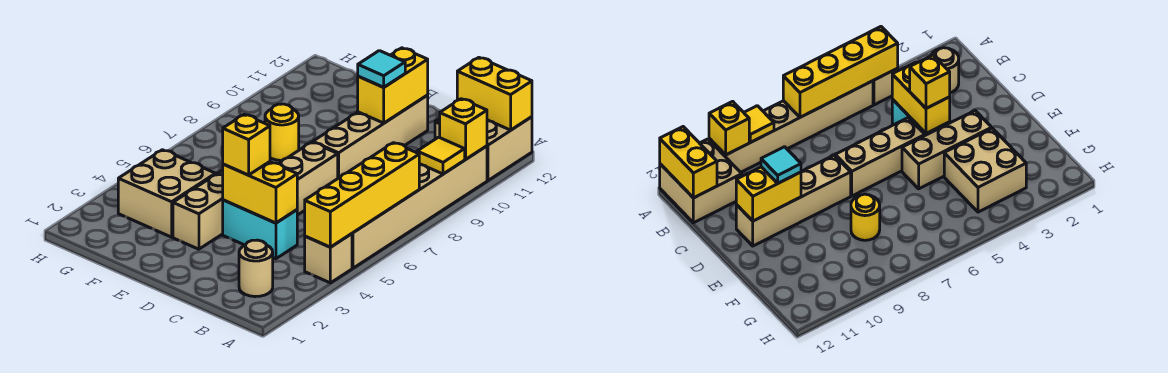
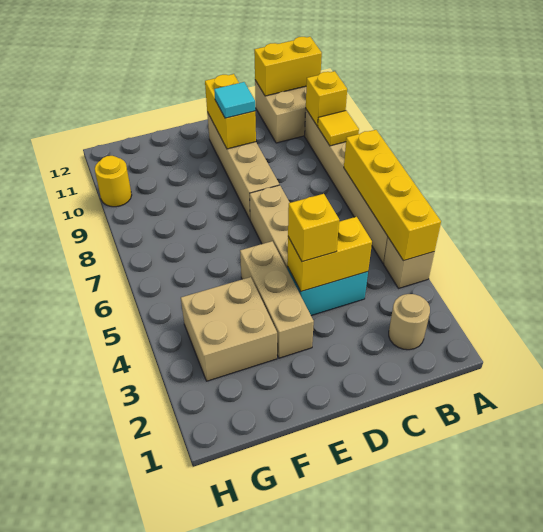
yellow round brick F8 level 1 -> yellow round brick H10 level 1

